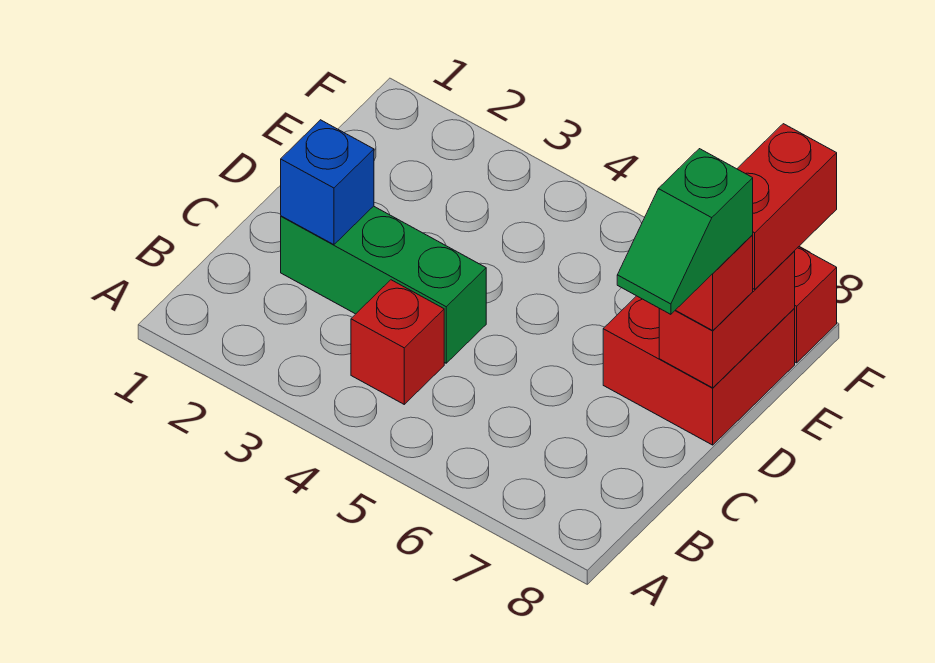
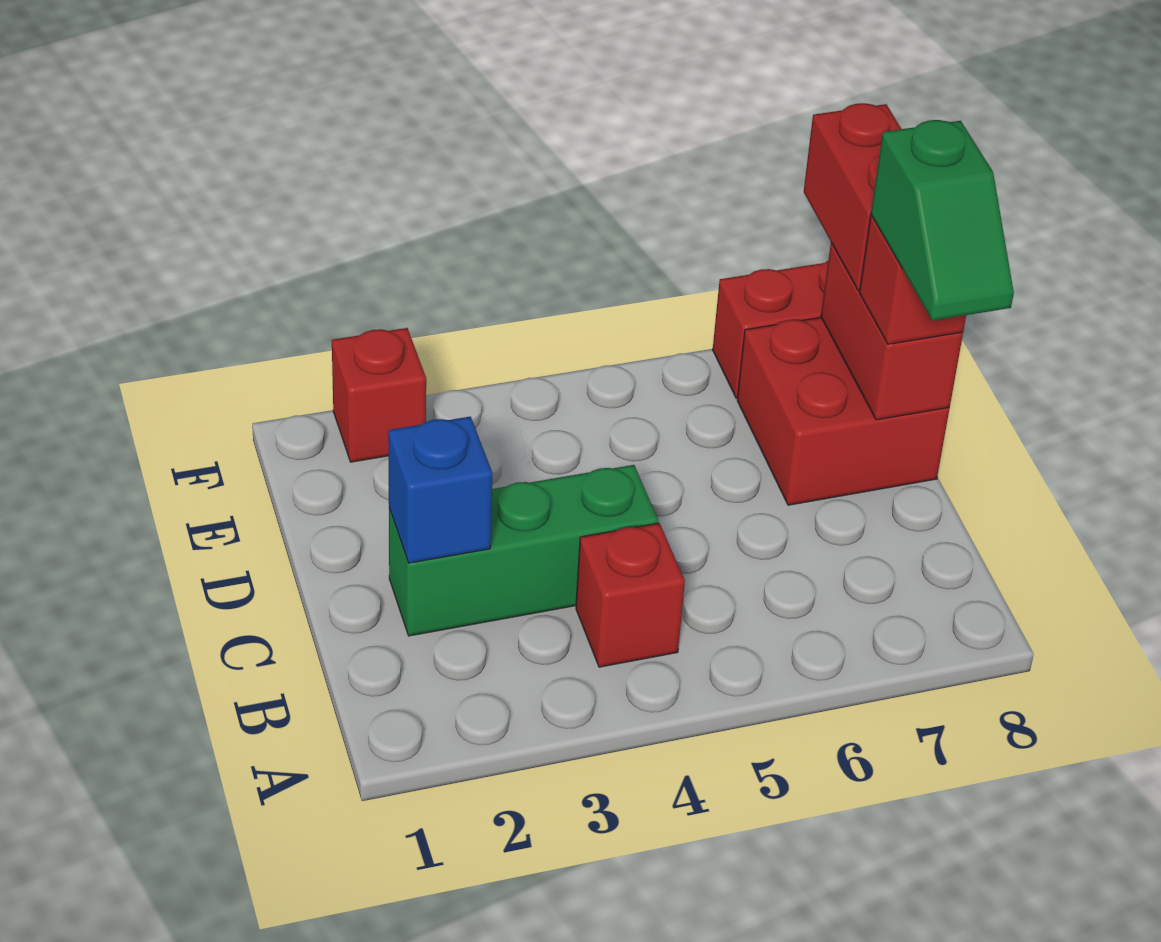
none -> red brick F2 level 1

